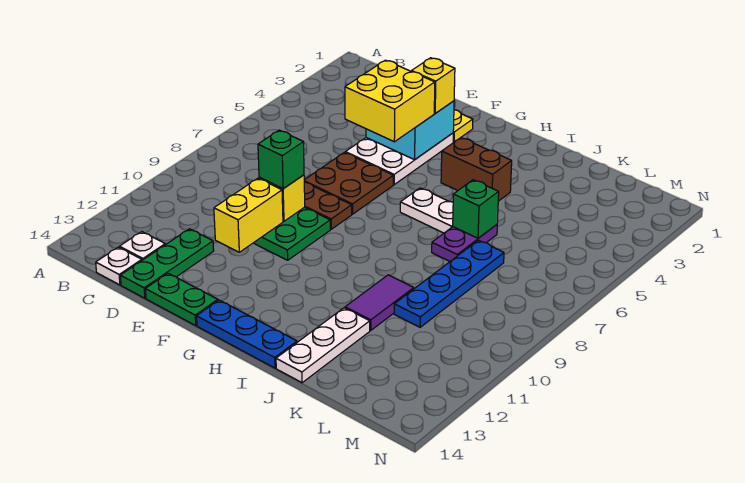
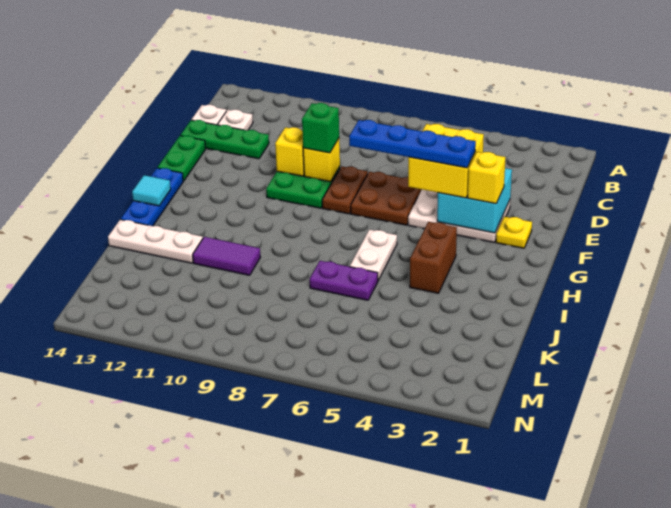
yellow brick E10:E11 level 2 -> yellow brick E10 level 2
none -> cyan tile H14 level 2
green brick J6 level 2 -> none
blue plate K7:K10 level 1 -> blue plate F4:F7 level 4

